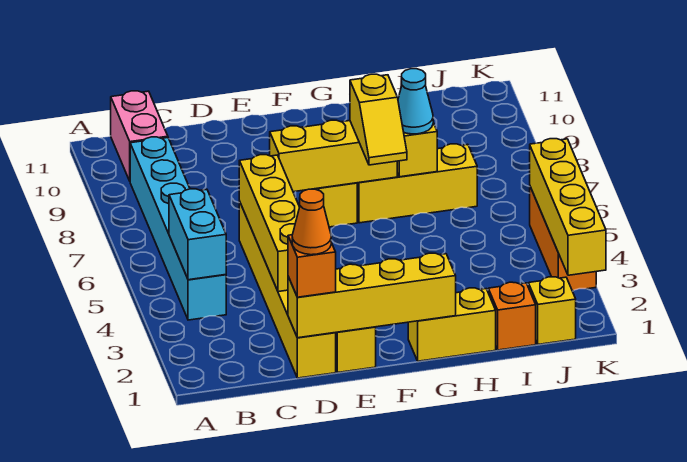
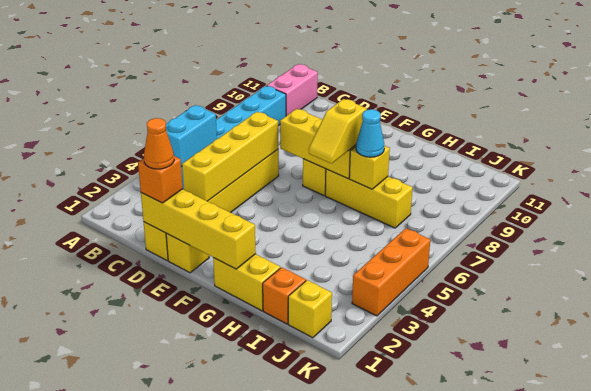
yellow brick K2:K5 level 2 -> none

